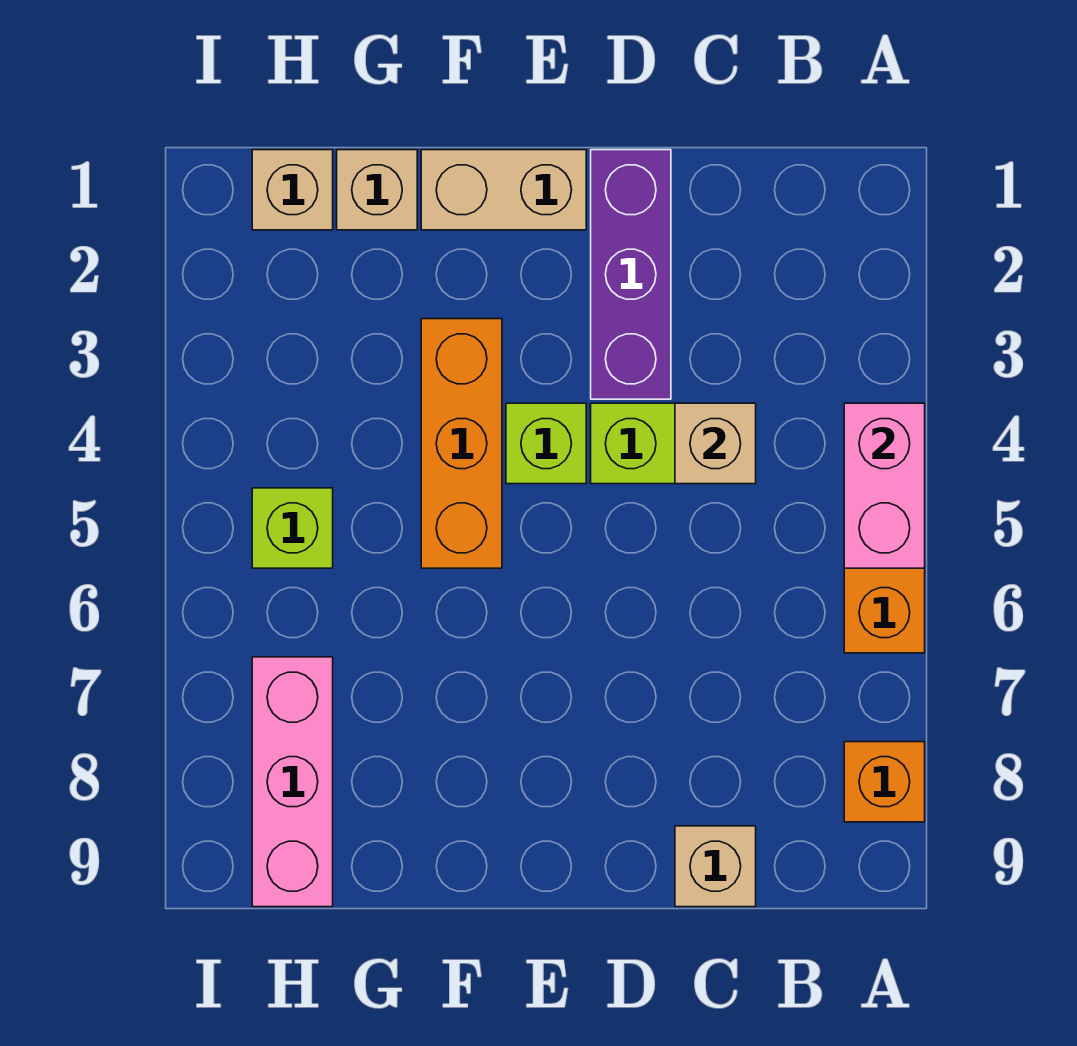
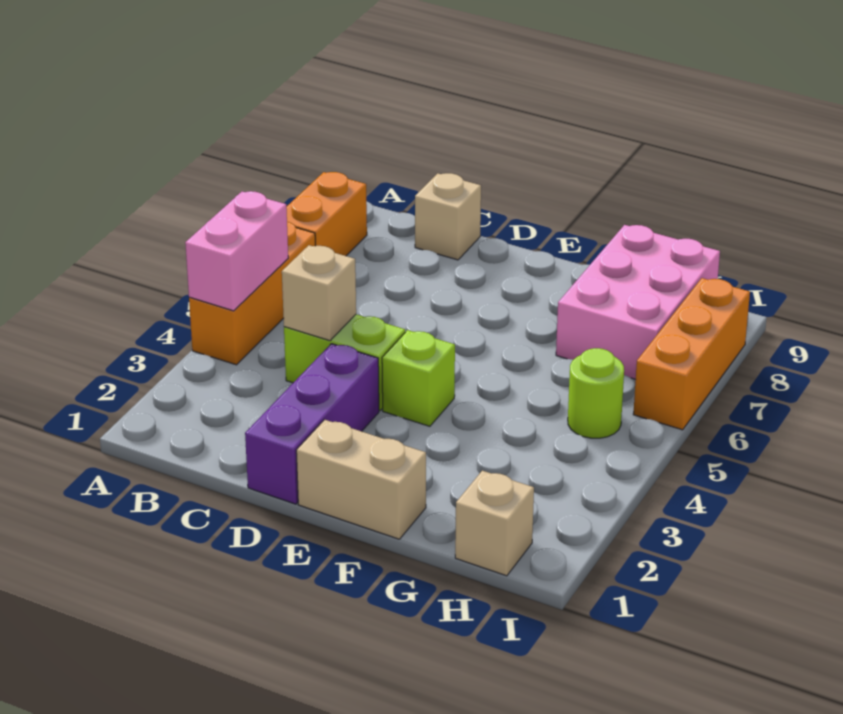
orange brick A8 level 1 -> orange brick A7:A8 level 1
orange brick F3:F5 level 1 -> orange brick I6:I8 level 1
tan brick G1 level 1 -> none
lime brick H5 level 1 -> lime round brick H5 level 1
pink brick H7:H9 level 1 -> pink brick G7:H9 level 1

